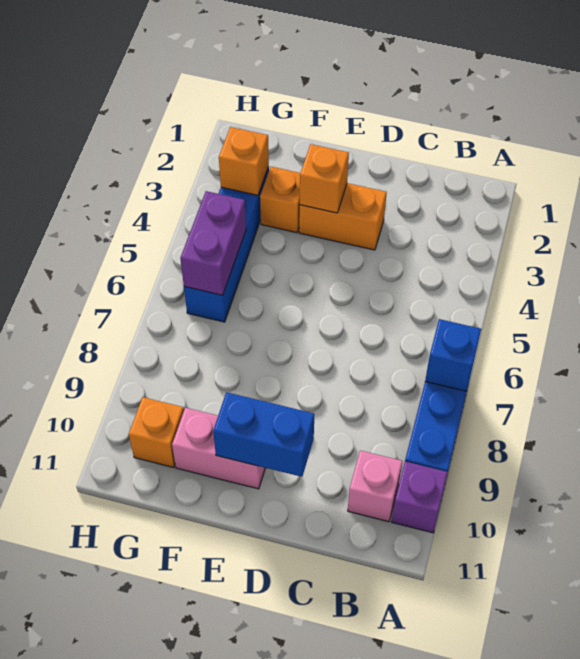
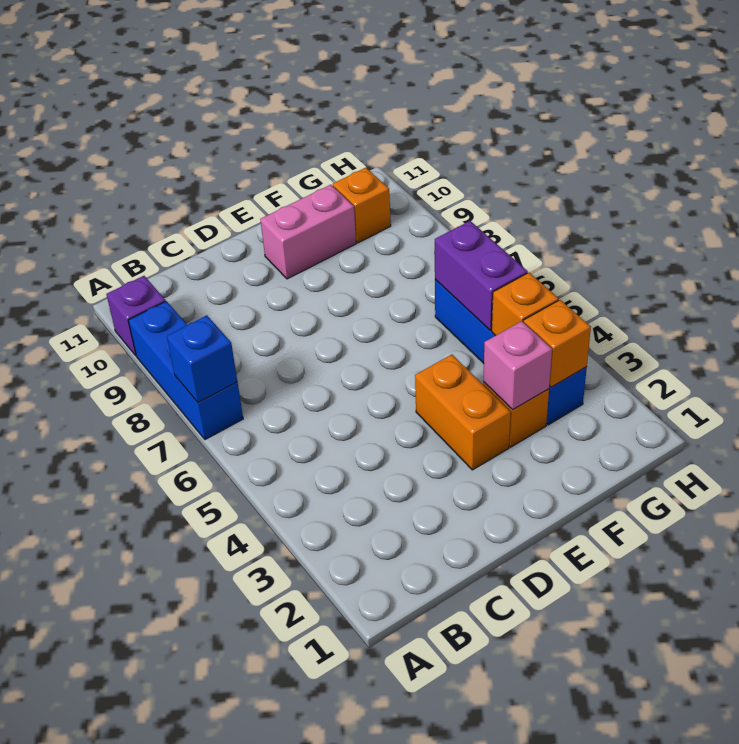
pink brick B10 level 1 -> pink brick F3 level 2
orange brick D3:E3 level 1 -> orange brick E3:E4 level 1
blue brick D10:E10 level 2 -> none
orange brick E3 level 2 -> orange brick G4 level 2

